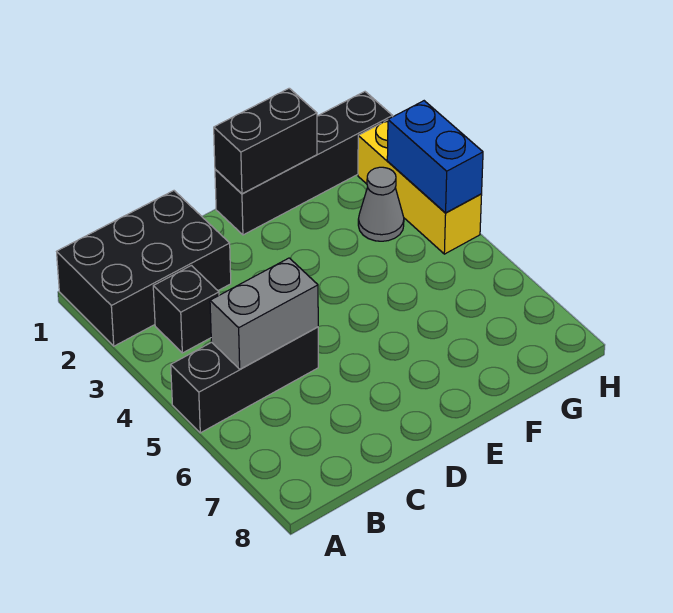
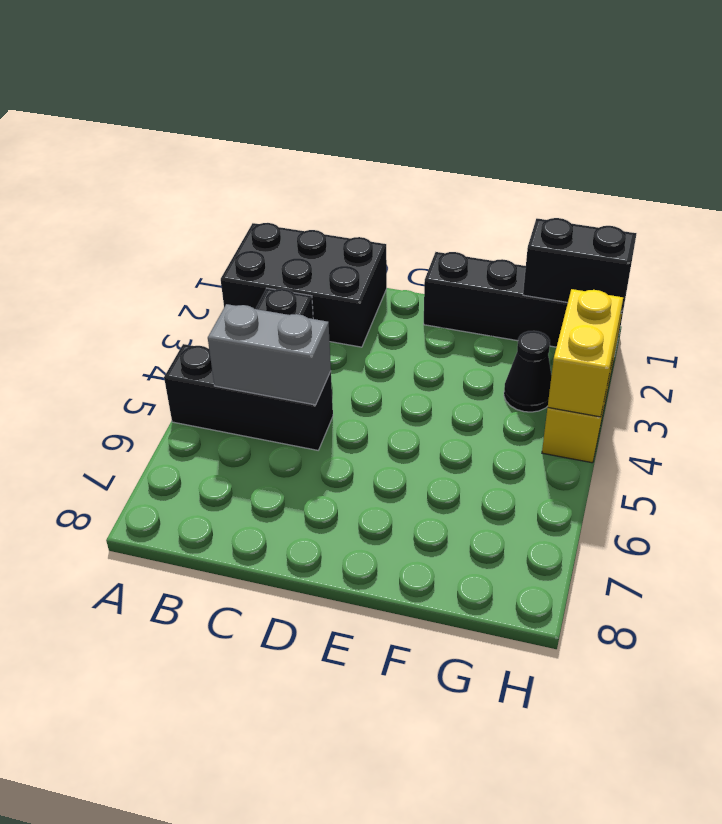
black brick E1:F1 level 2 -> black brick G1:H1 level 2
grey cone G3 level 1 -> black cone G3 level 1
blue brick H3:H4 level 2 -> yellow brick H3:H4 level 2

